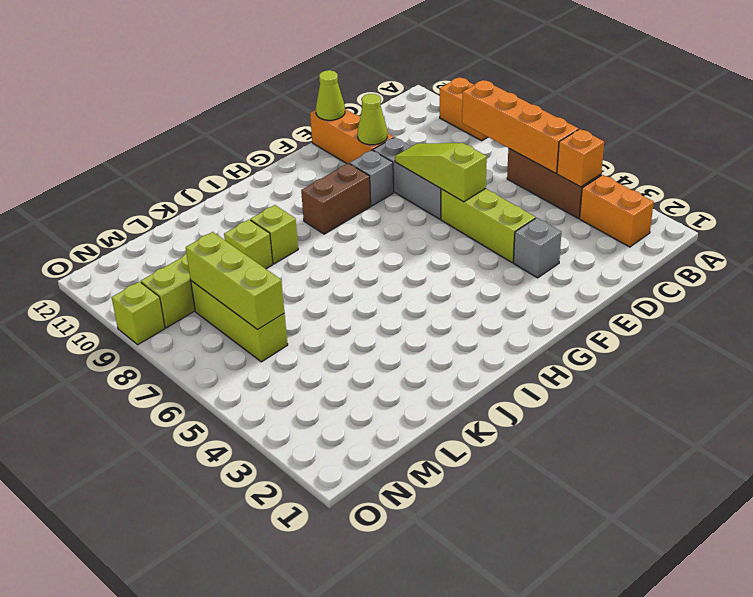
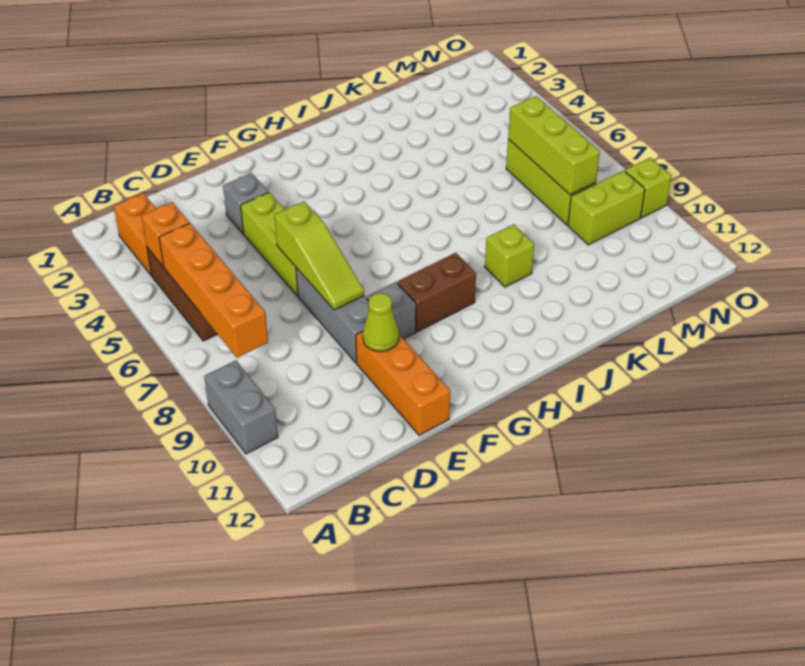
orange brick A9:A10 level 1 -> grey brick A9:A10 level 1
lime cone E12 level 2 -> none
lime brick K9 level 1 -> none

